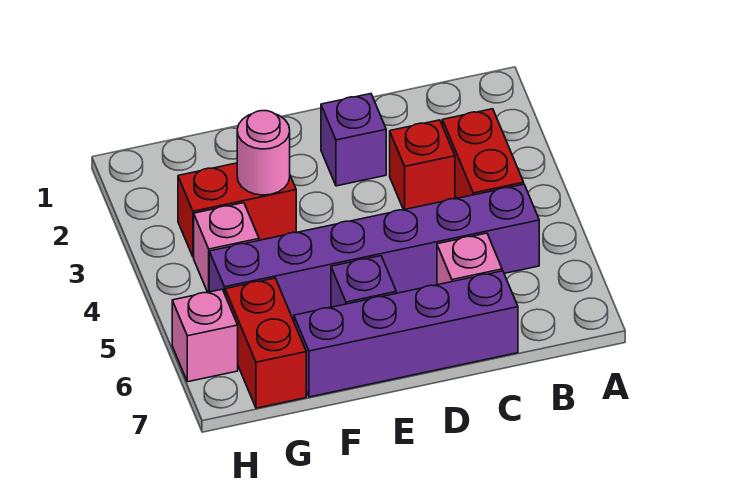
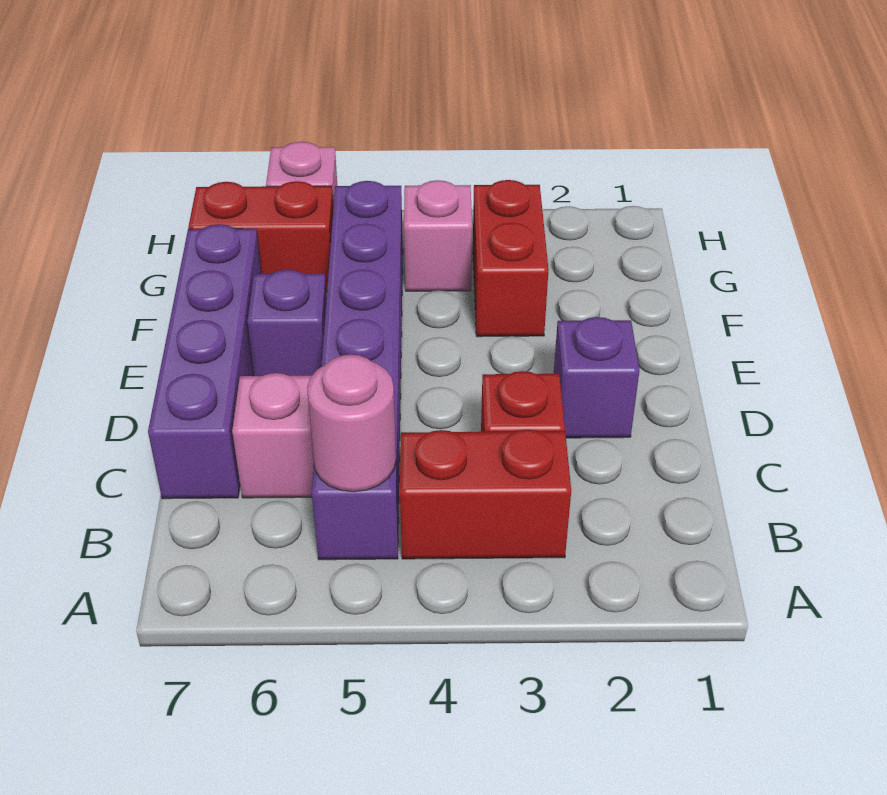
pink round brick F3 level 2 -> pink round brick B5 level 2

